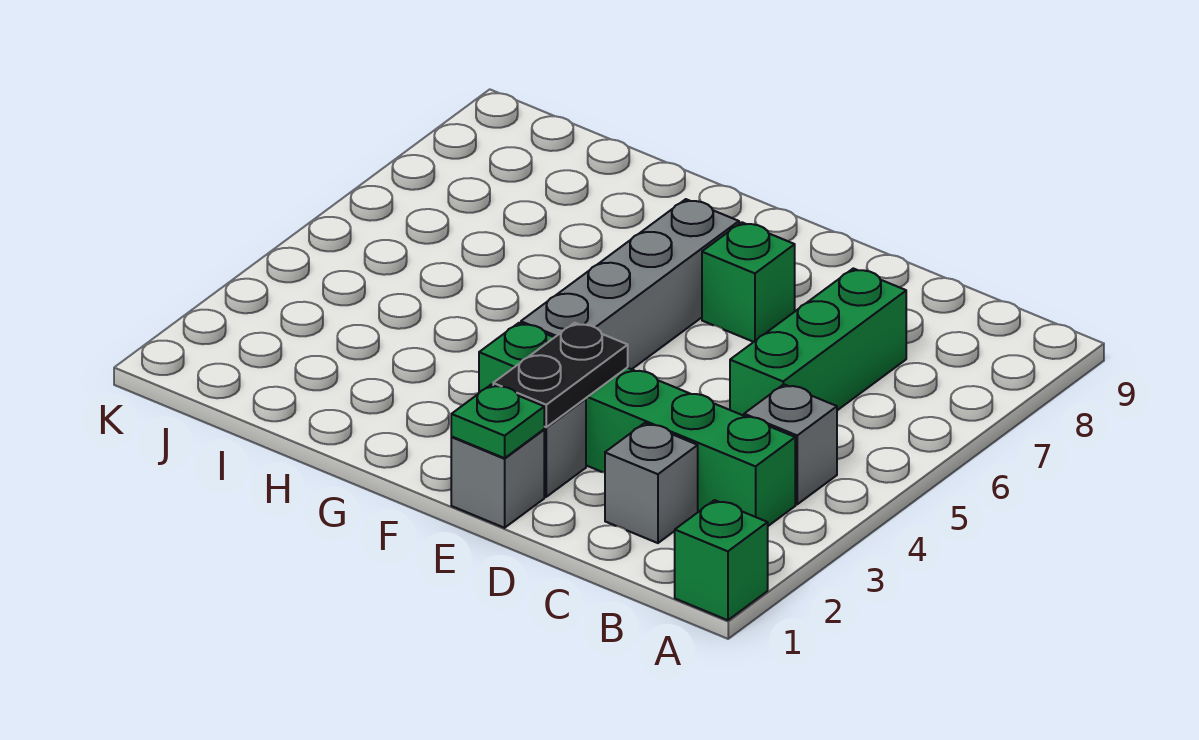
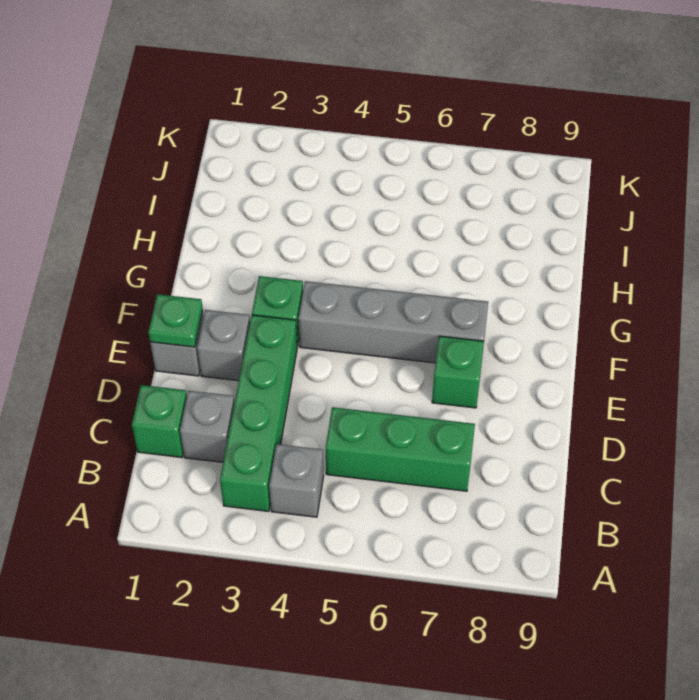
green brick A1 level 1 -> green brick C1 level 1
black plate E2:E3 level 2 -> none

